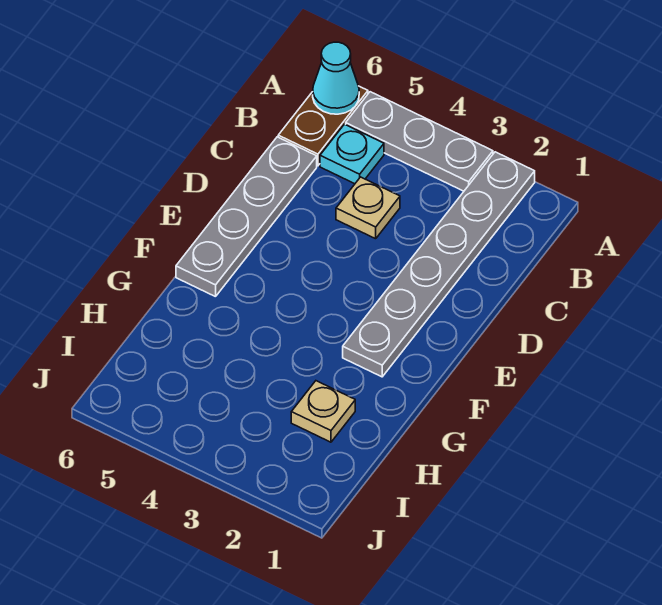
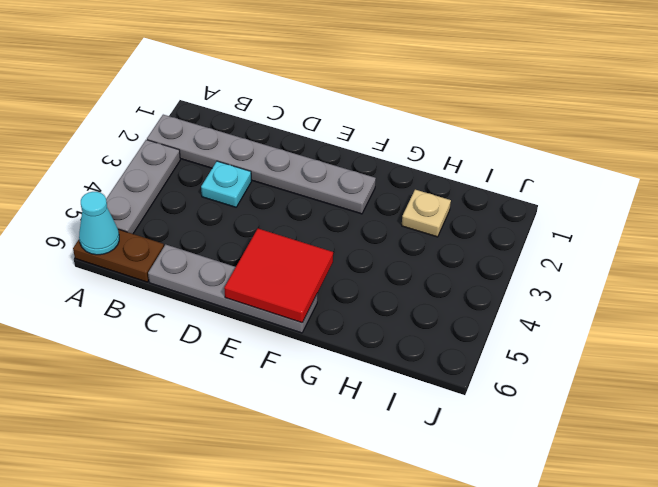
cyan plate B5 level 1 -> cyan plate C3 level 1
tan plate C4 level 1 -> none
none -> red tile E5:F6 level 2

